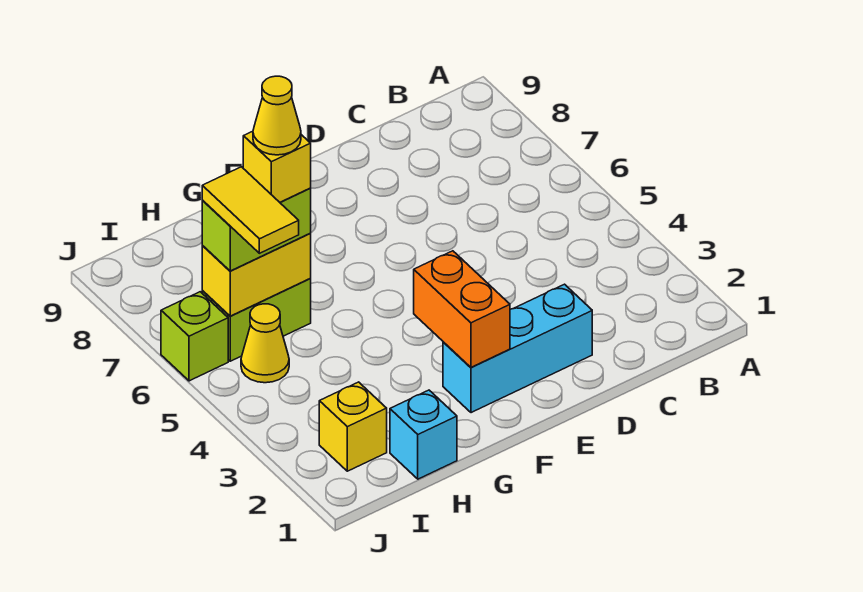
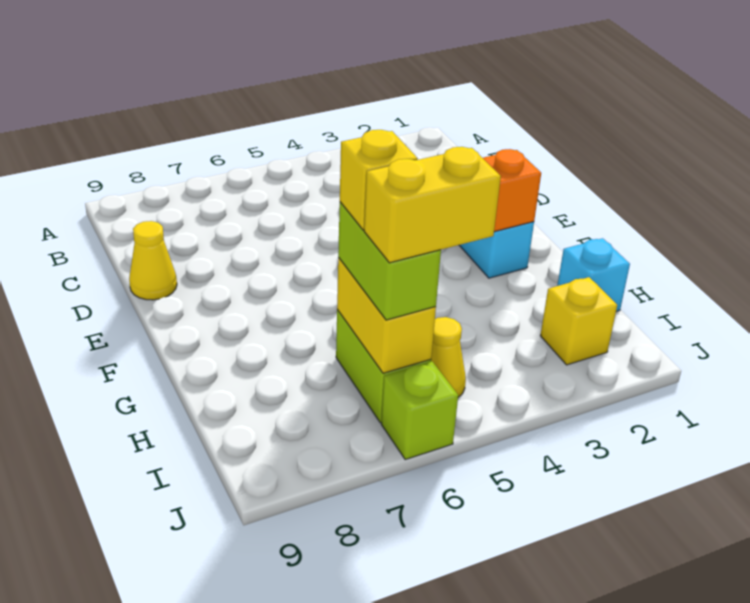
yellow cone H6 level 5 -> yellow cone D9 level 1
yellow tile I5:I6 level 4 -> yellow brick I5:I6 level 4

